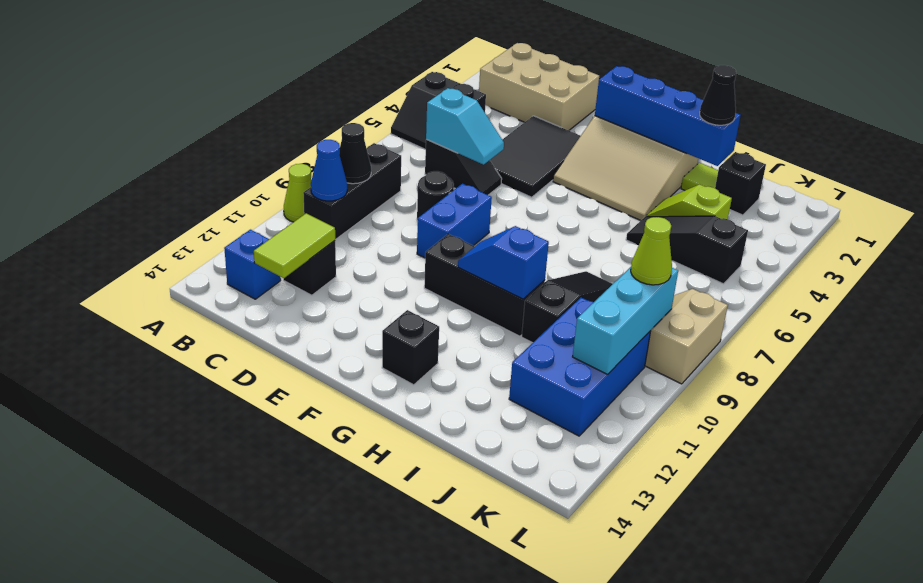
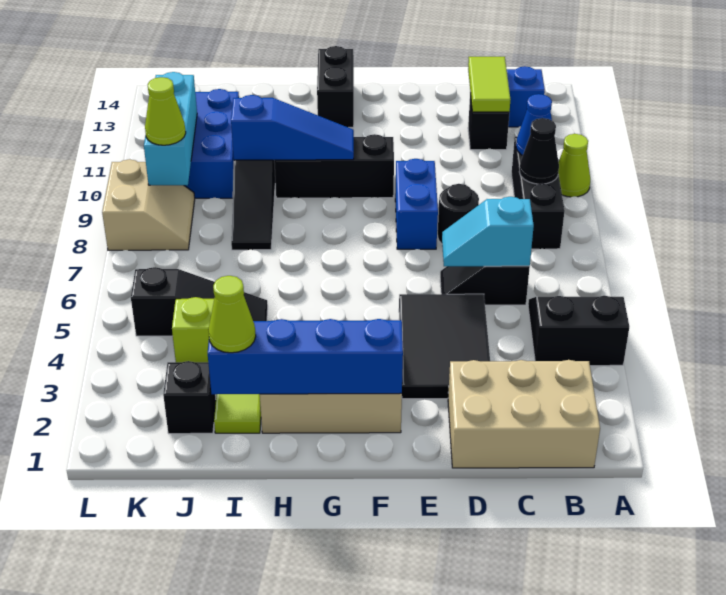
blue slope G10:H10 level 2 top H -> blue slope G10:I10 level 2 top I
black brick G13 level 1 -> black brick G13:G14 level 1
black cone I2 level 3 -> lime cone I2 level 3

